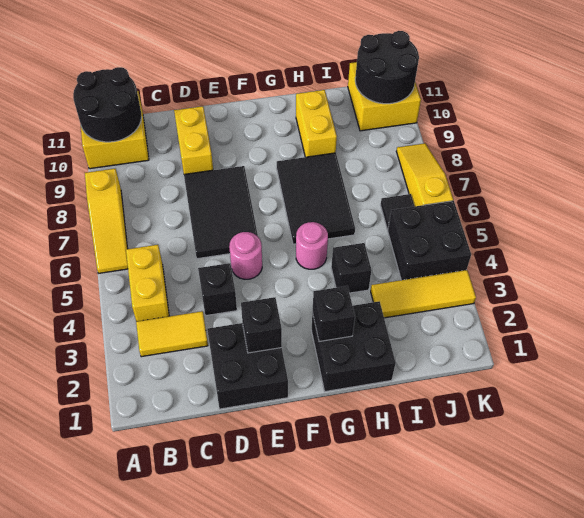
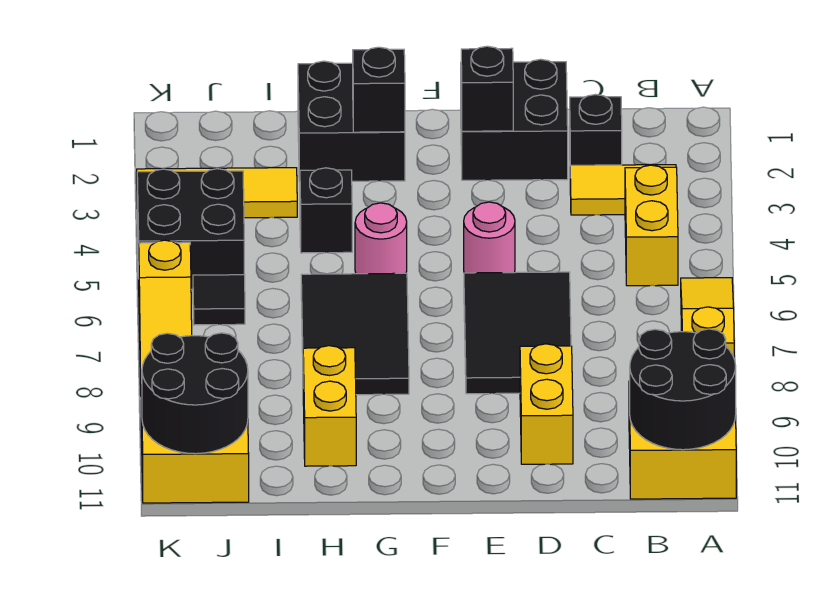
black brick D4 level 1 -> black brick C2 level 1

